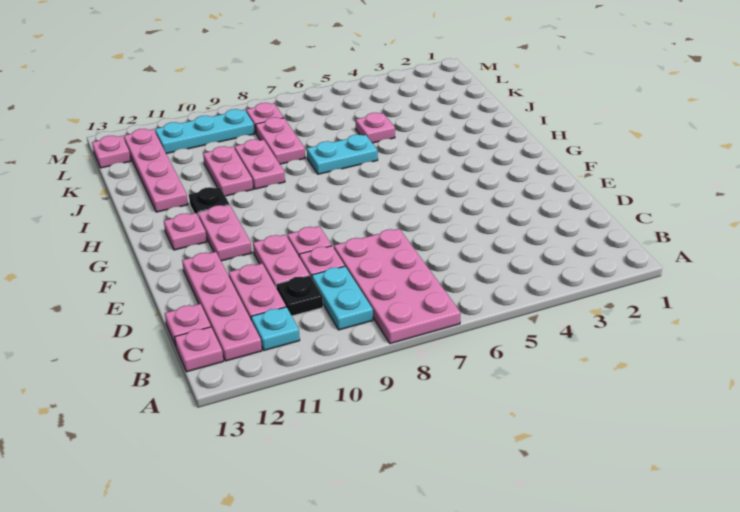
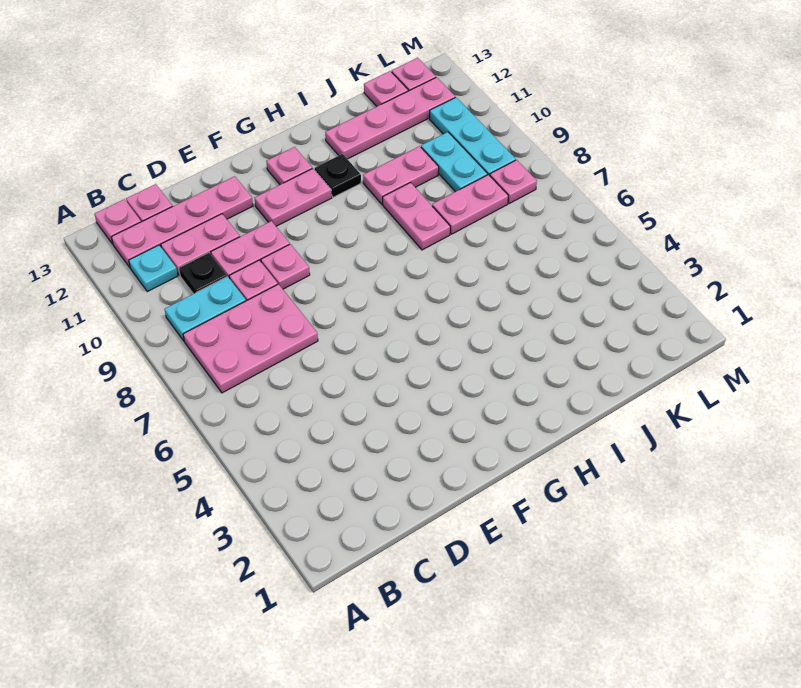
pink plate A7:D8 level 1 -> pink plate B7:D8 level 1
cyan plate I6:I7 level 1 -> cyan plate K9:K10 level 1
pink plate I9:J9 level 1 -> pink plate I8:I9 level 1
pink plate J5 level 1 -> pink plate K13 level 1

